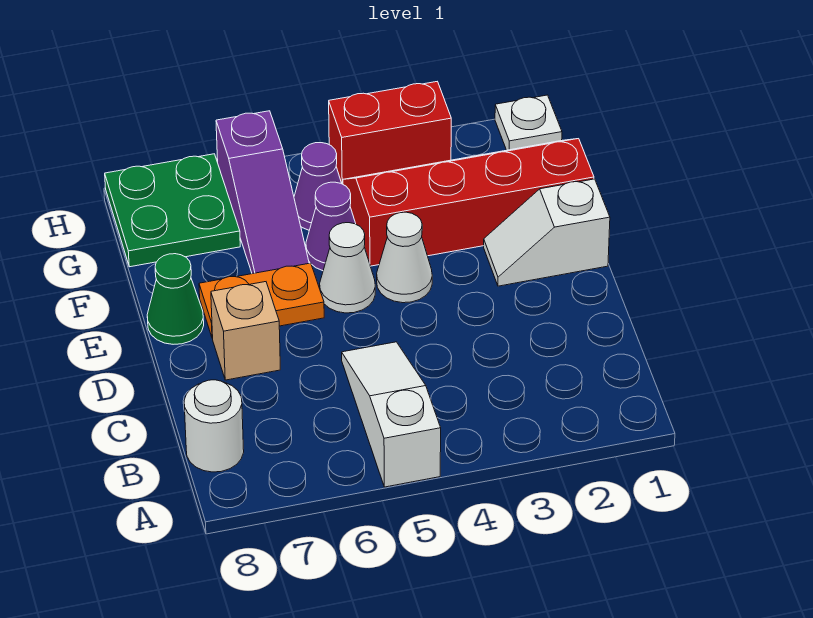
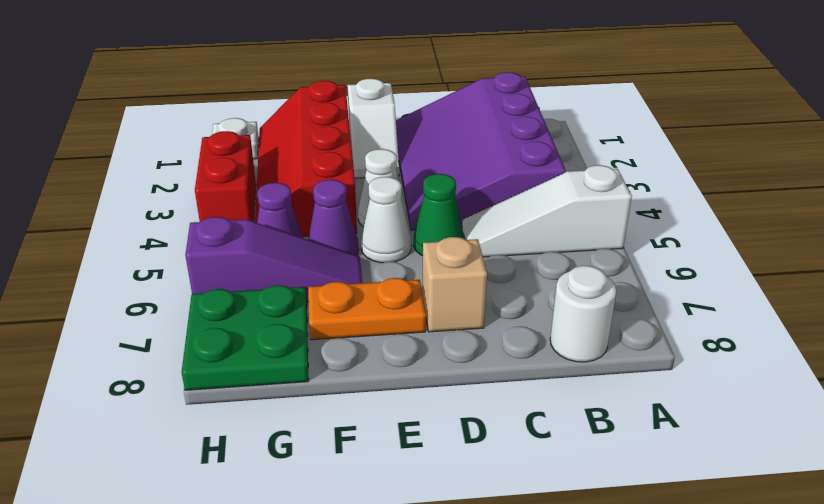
none -> purple slope B1:D4 level 1 top B
orange plate E6:E7 level 1 -> orange plate E7:F7 level 1
green cone E8 level 1 -> green cone D5 level 1

